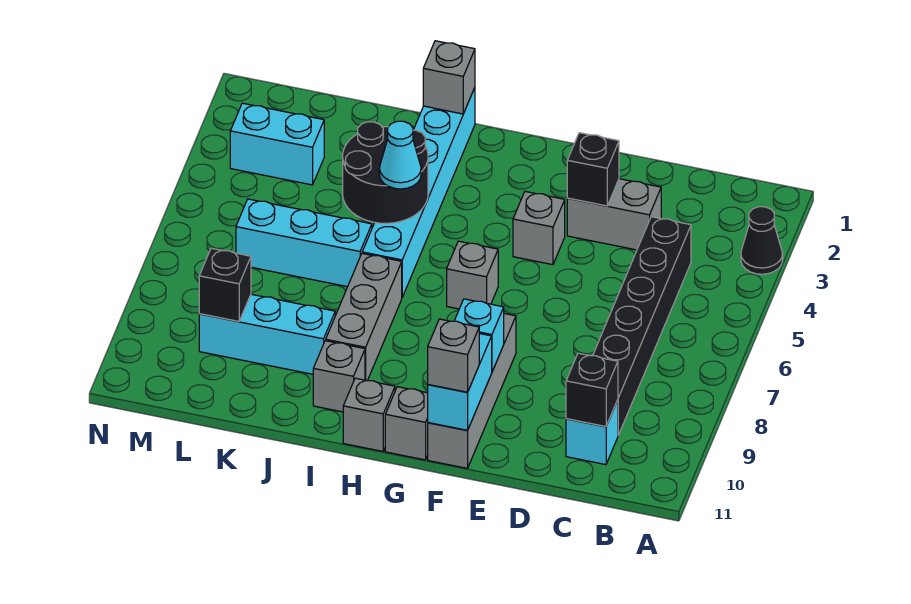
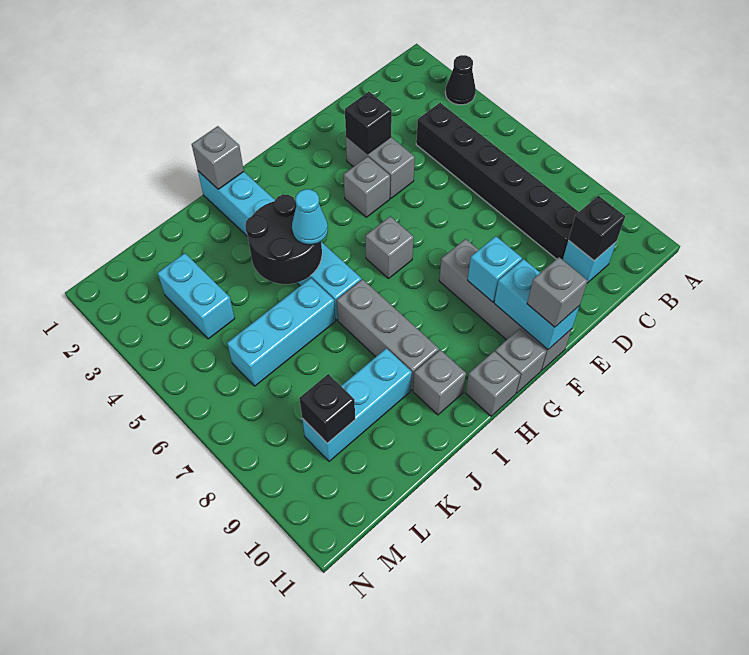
grey brick D3:E3 level 1 -> grey brick E3:E4 level 1
cyan brick L3:M3 level 1 -> cyan brick L3:L4 level 1

